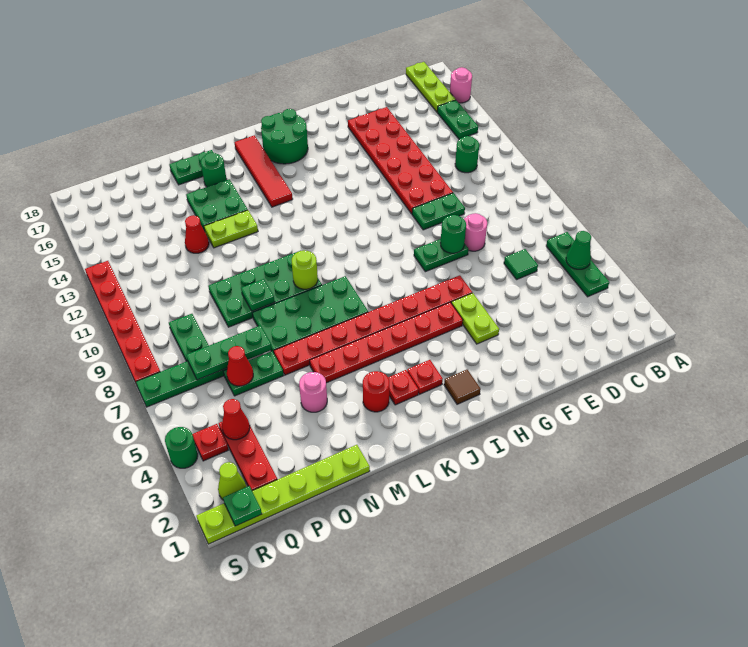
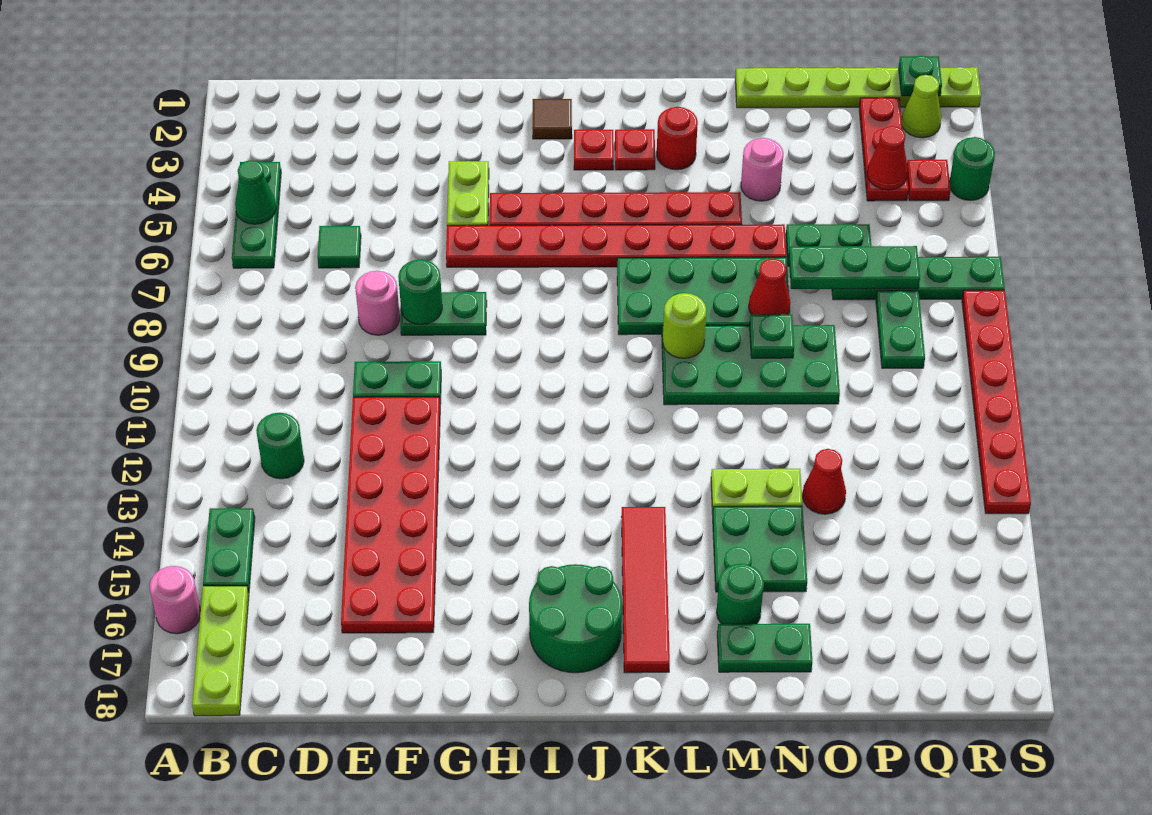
red cone P6 level 2 -> red cone N8 level 2

